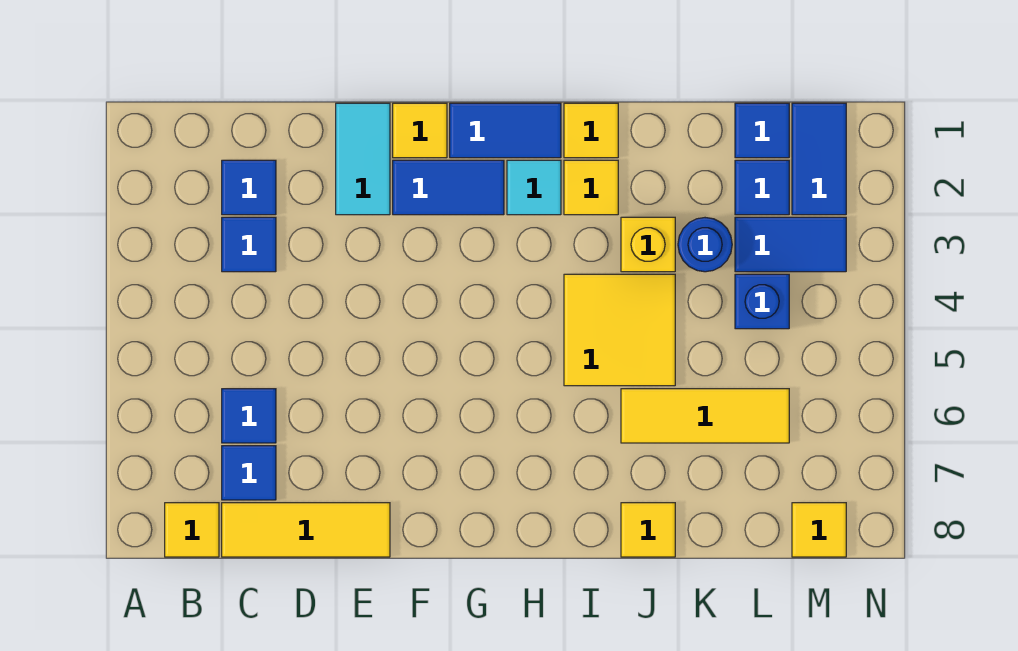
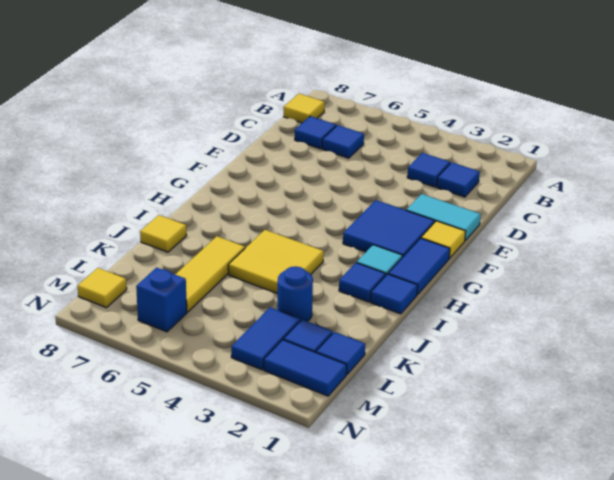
yellow tile C8:E8 level 1 -> none
blue tile F2:G2 level 1 -> blue tile F2:G3 level 1
yellow tile I1 level 1 -> blue tile I1 level 1
yellow tile I2 level 1 -> blue tile I2 level 1
yellow brick J3 level 1 -> none
blue brick L4 level 1 -> blue brick M6 level 1

